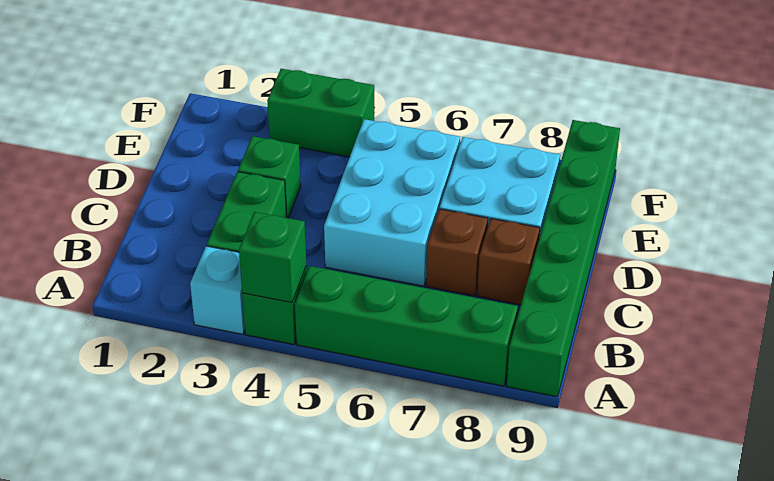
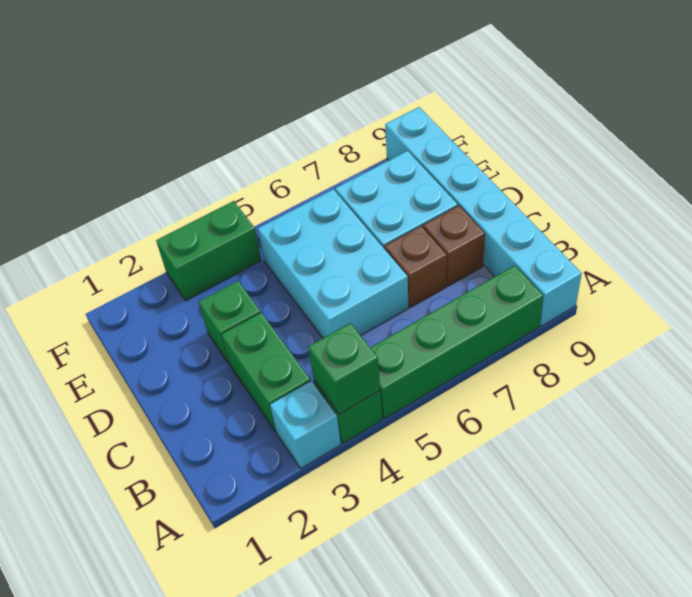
green brick A9:F9 level 1 -> cyan brick A9:F9 level 1

